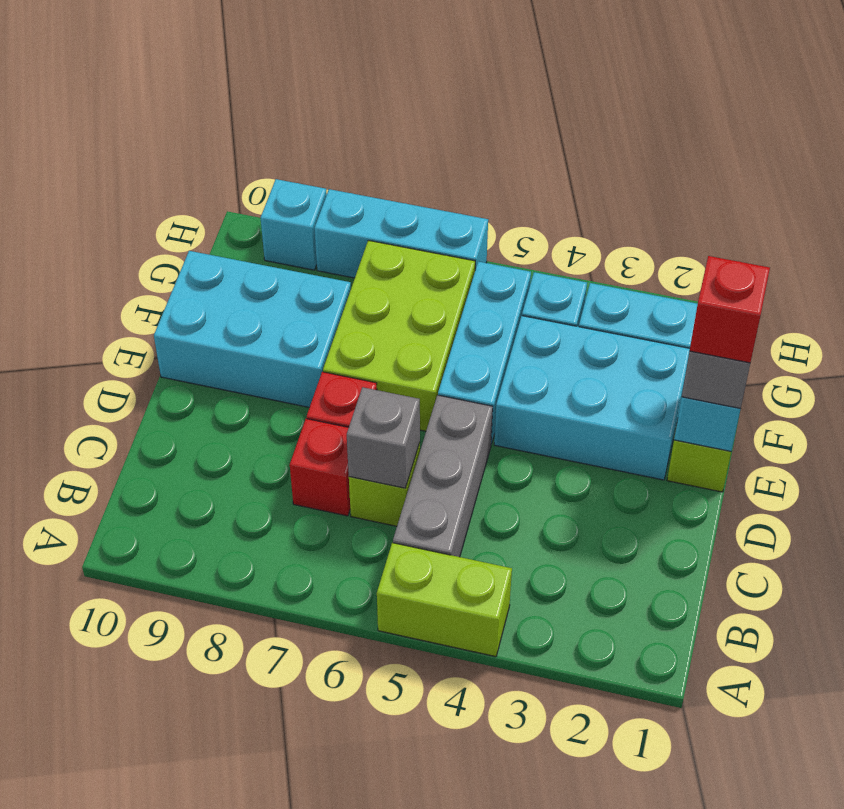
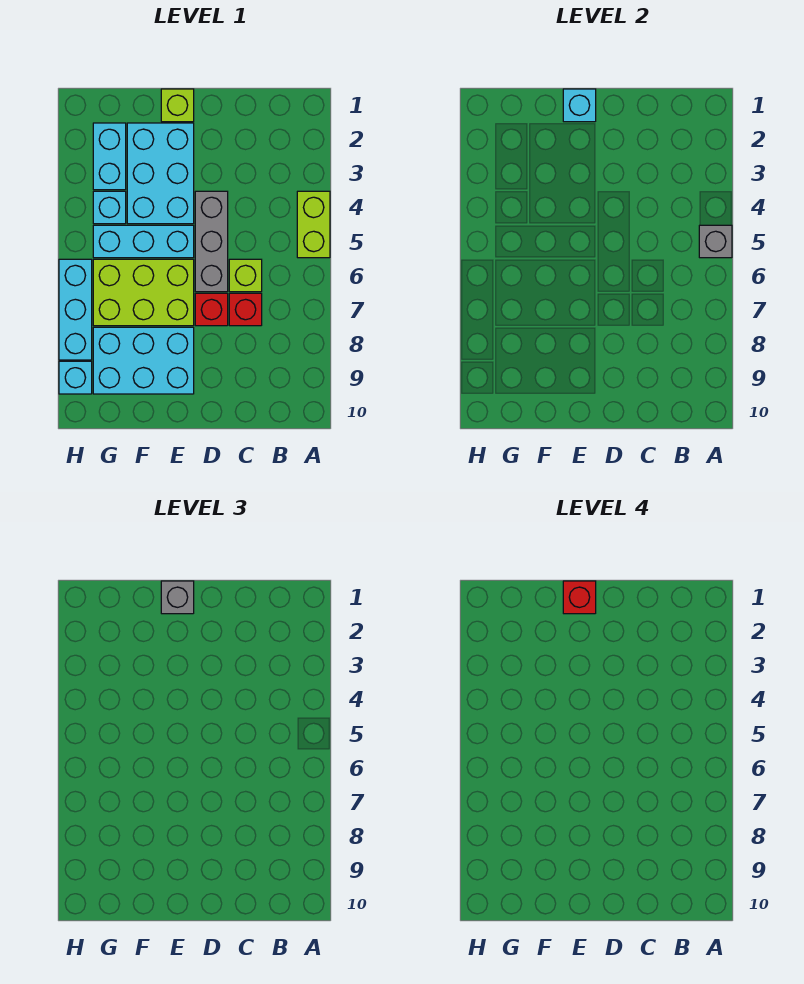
grey brick B5:D5 level 1 -> grey brick D4:D6 level 1
grey brick C6 level 2 -> grey brick A5 level 2
cyan brick E8:F10 level 1 -> cyan brick E8:G9 level 1

